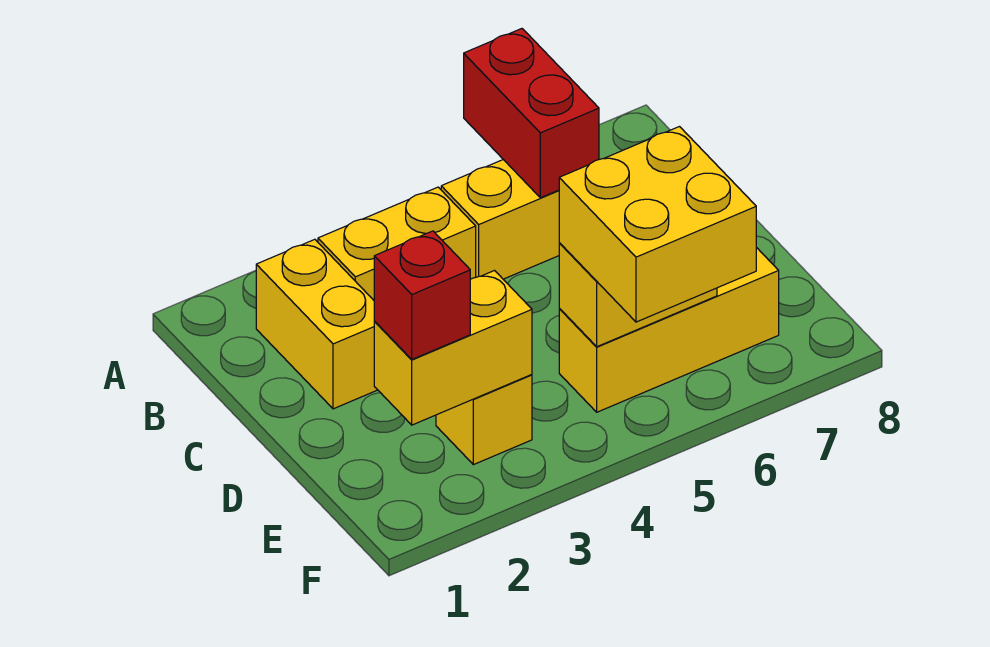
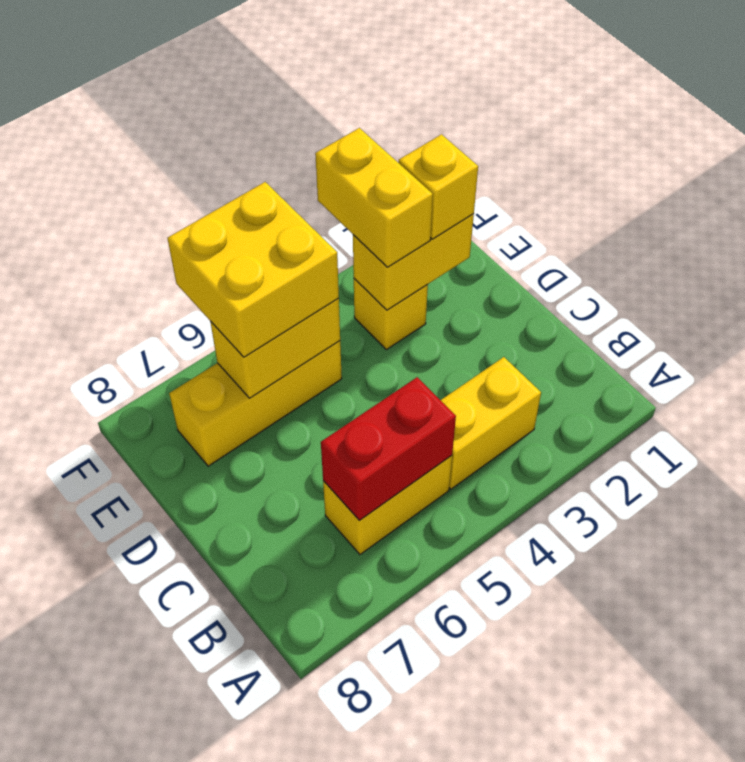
red brick A6:B6 level 2 -> red brick B5:B6 level 2
yellow brick B2:C2 level 1 -> yellow brick E3:F3 level 3
red brick E2 level 3 -> yellow brick E2 level 3

